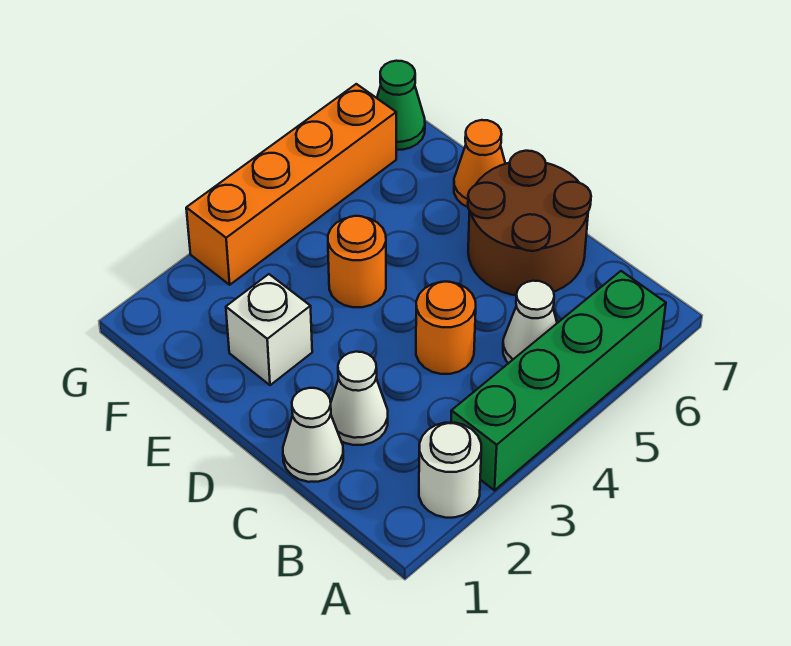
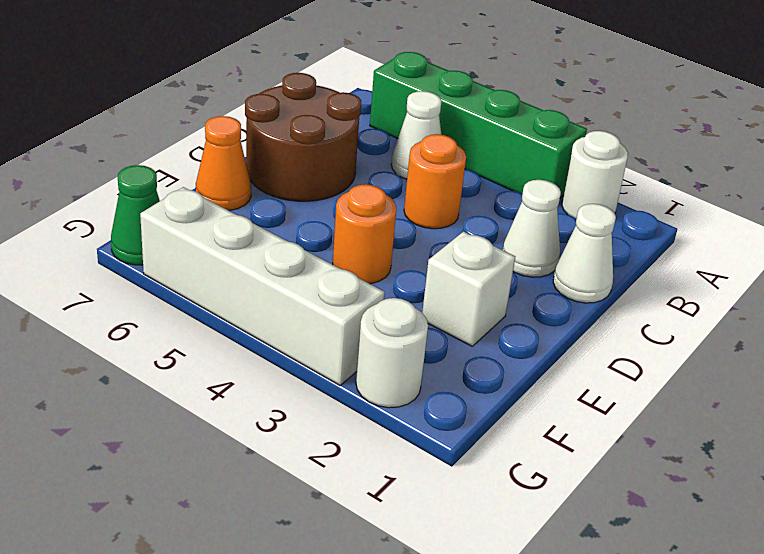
none -> white round brick G2 level 1
orange brick G3:G6 level 1 -> white brick G3:G6 level 1

